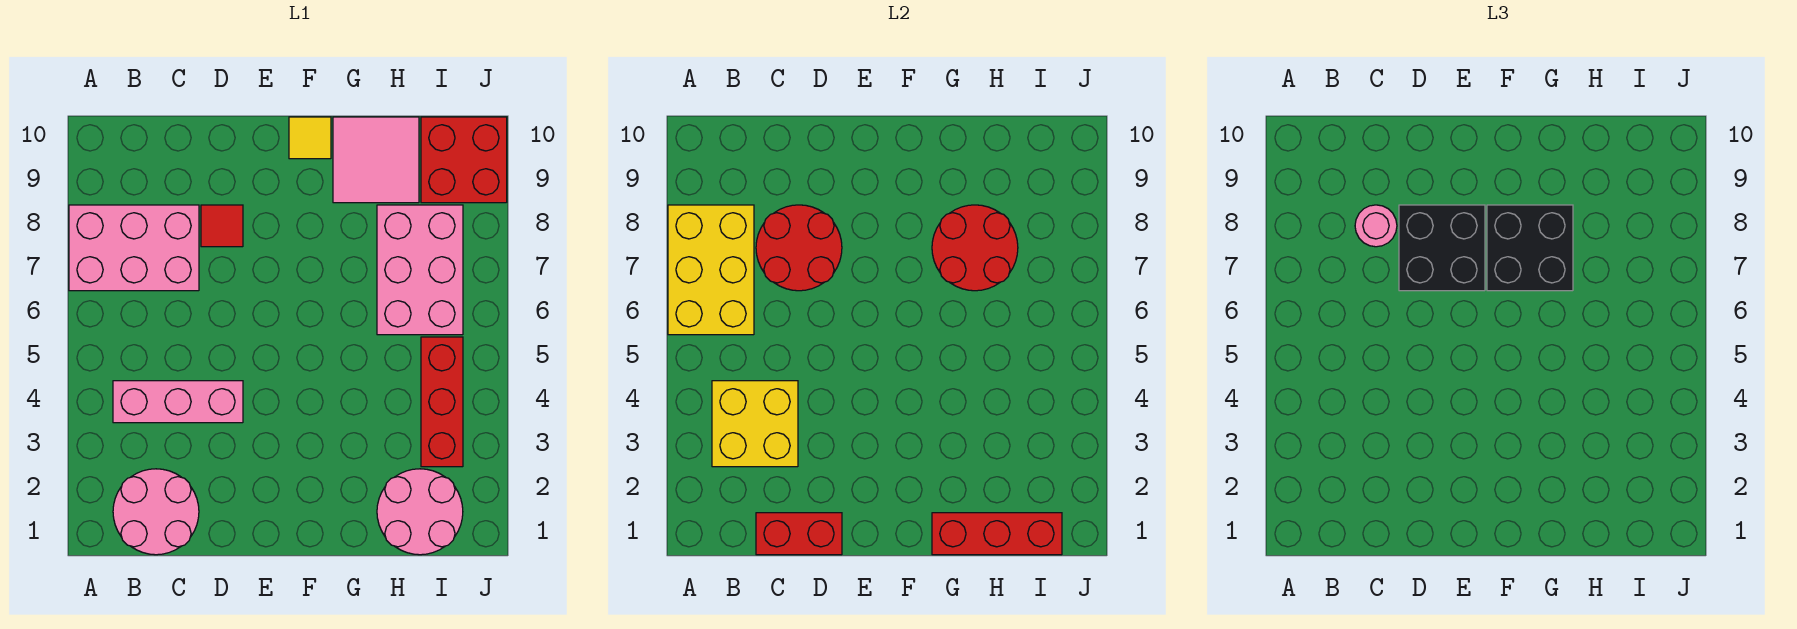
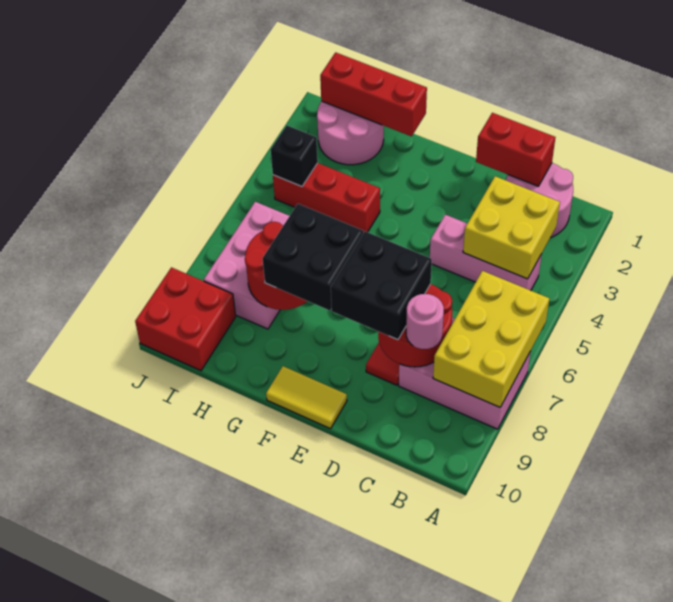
yellow tile F10 level 1 -> yellow tile E10:F10 level 1
pink tile G9:H10 level 1 -> none
red brick I3:I5 level 1 -> red brick G4:I4 level 1
none -> black brick I4 level 2

